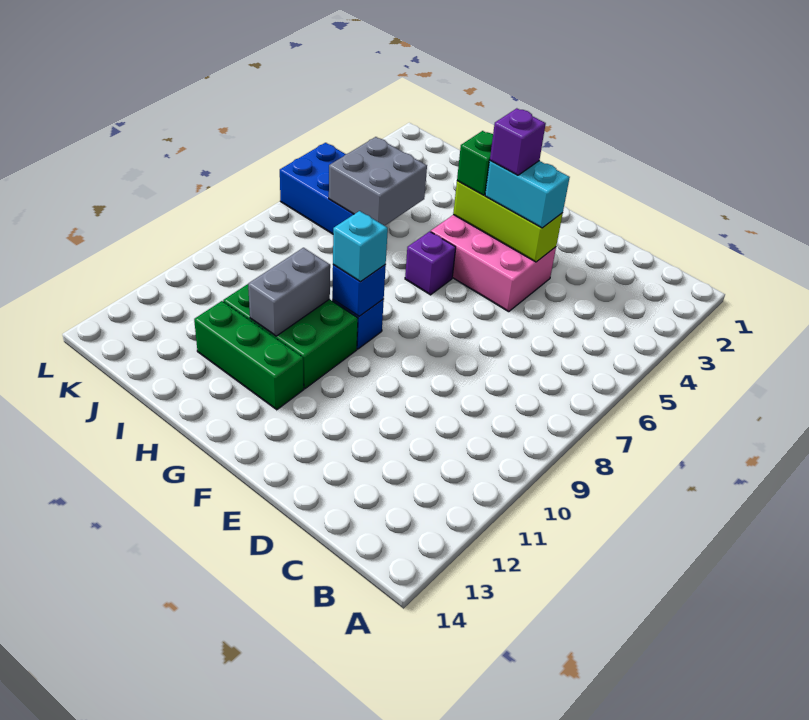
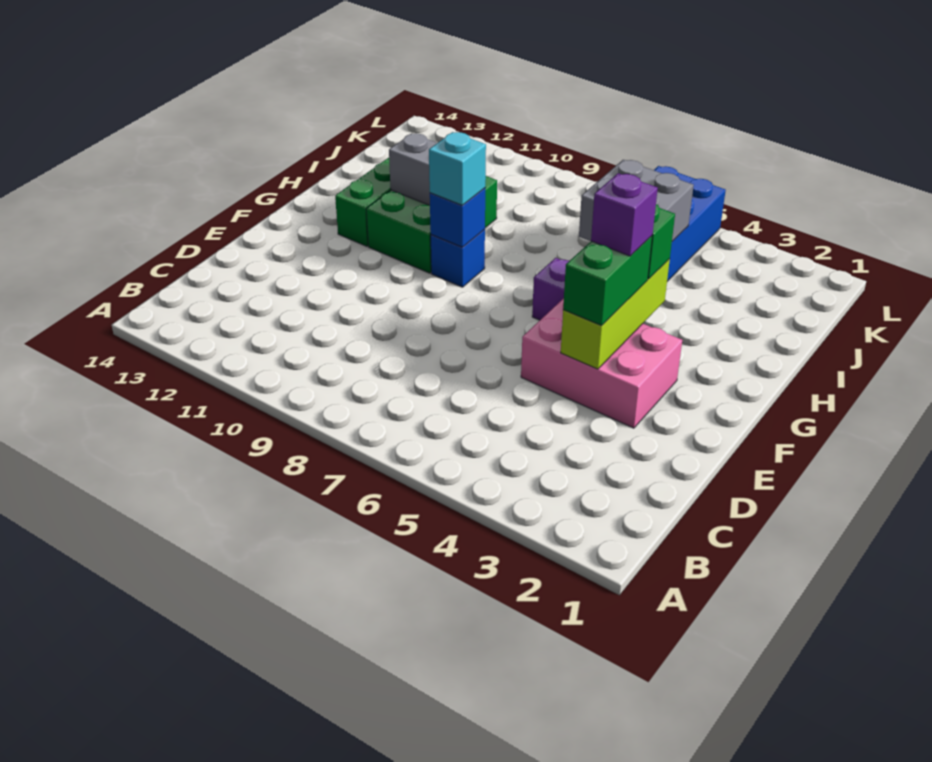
pink brick E4:G5 level 1 -> pink brick E3:F5 level 1
cyan brick E4:F4 level 3 -> green brick E4:F4 level 3

